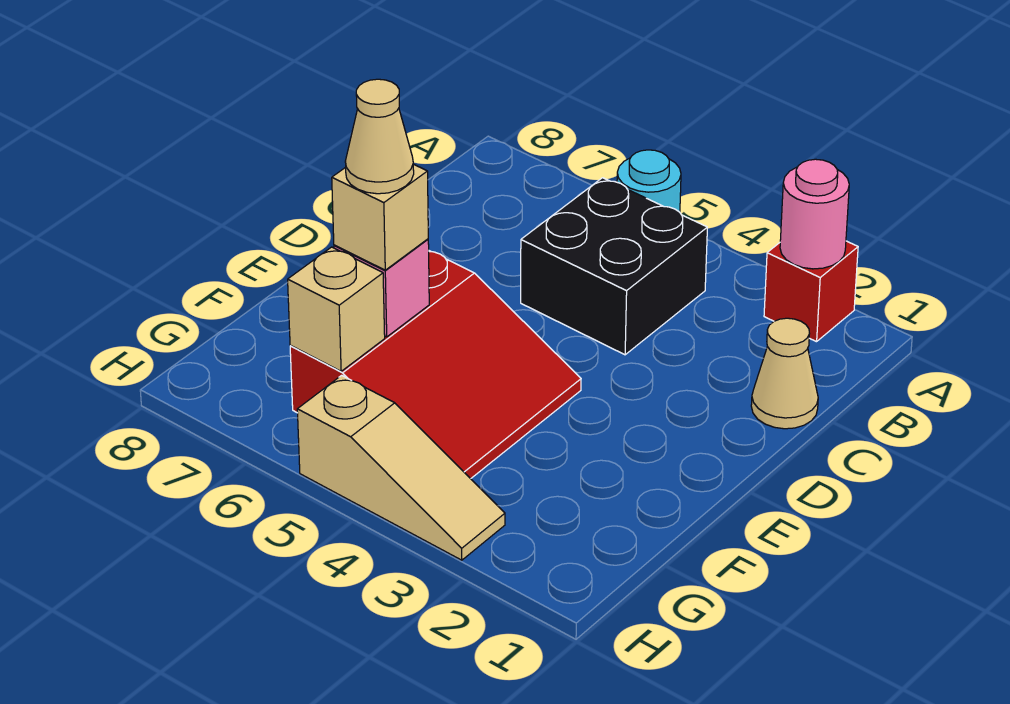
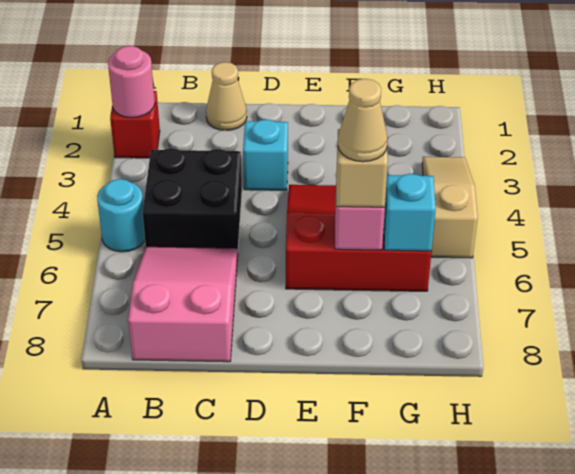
none -> pink slope B6:C8 level 1 top 8
none -> cyan brick D3 level 1
tan brick G6 level 2 -> cyan brick G6 level 2

